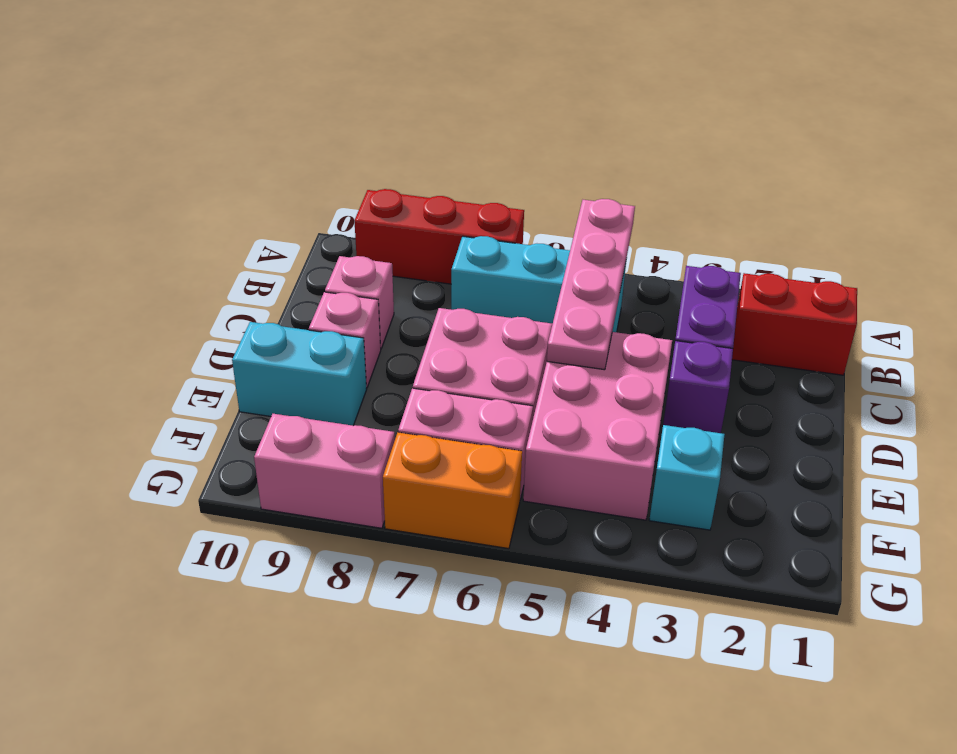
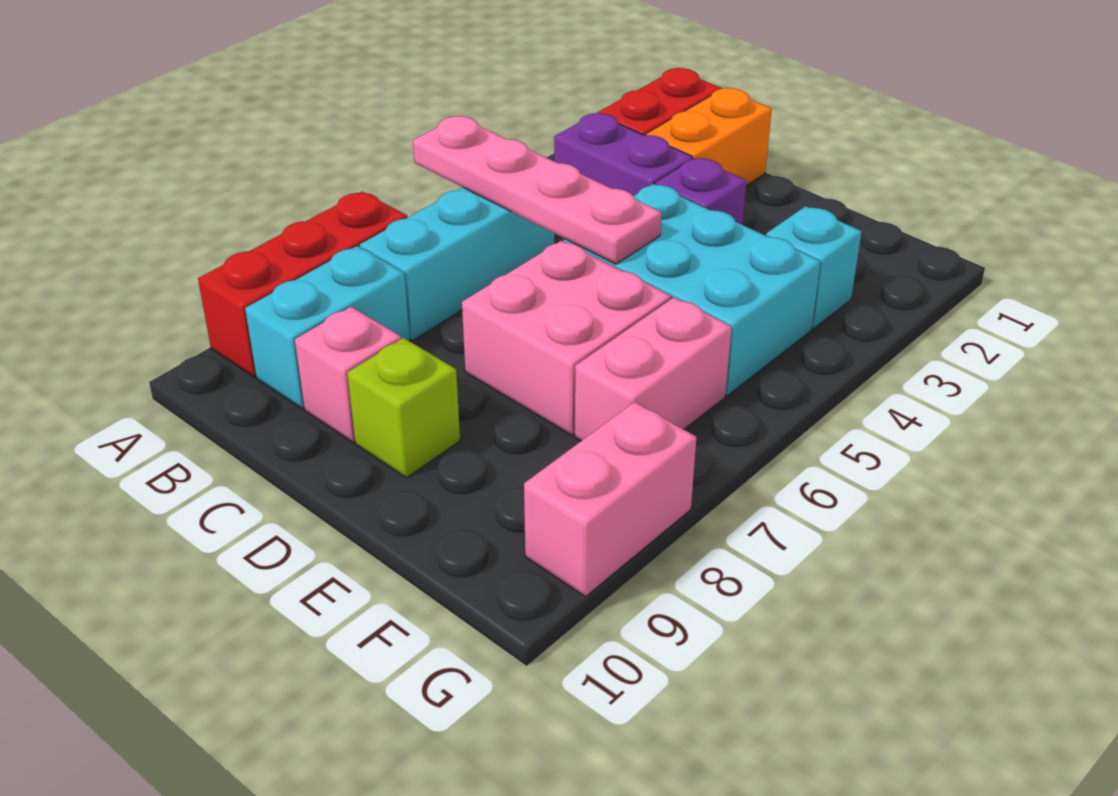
pink brick D4:F5 level 1 -> cyan brick D4:F5 level 1
pink brick D9 level 1 -> lime brick D9 level 1
cyan brick E9:E10 level 1 -> cyan brick B8:B9 level 1
orange brick G6:G7 level 1 -> orange brick C1:C2 level 1

